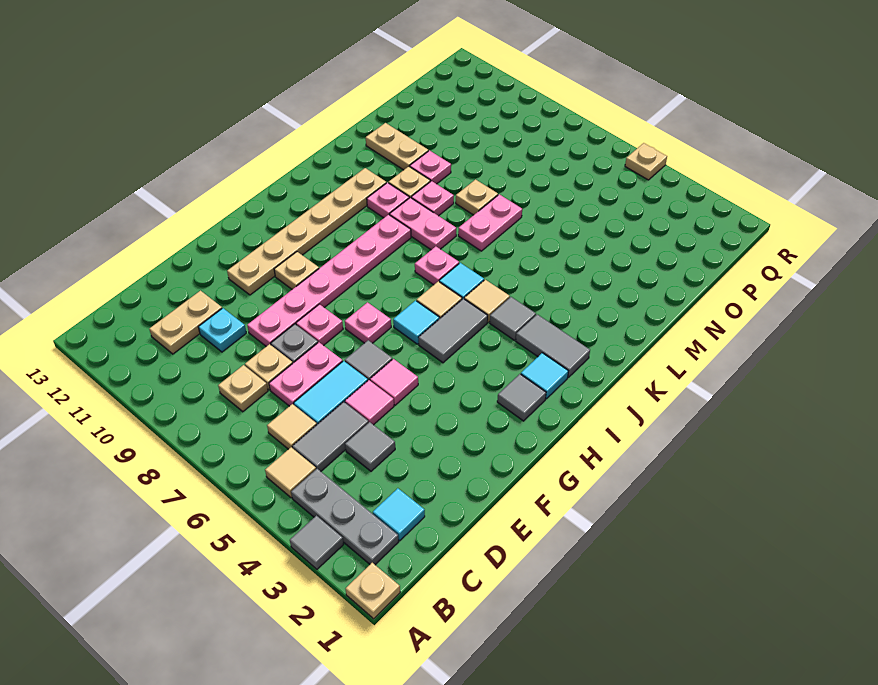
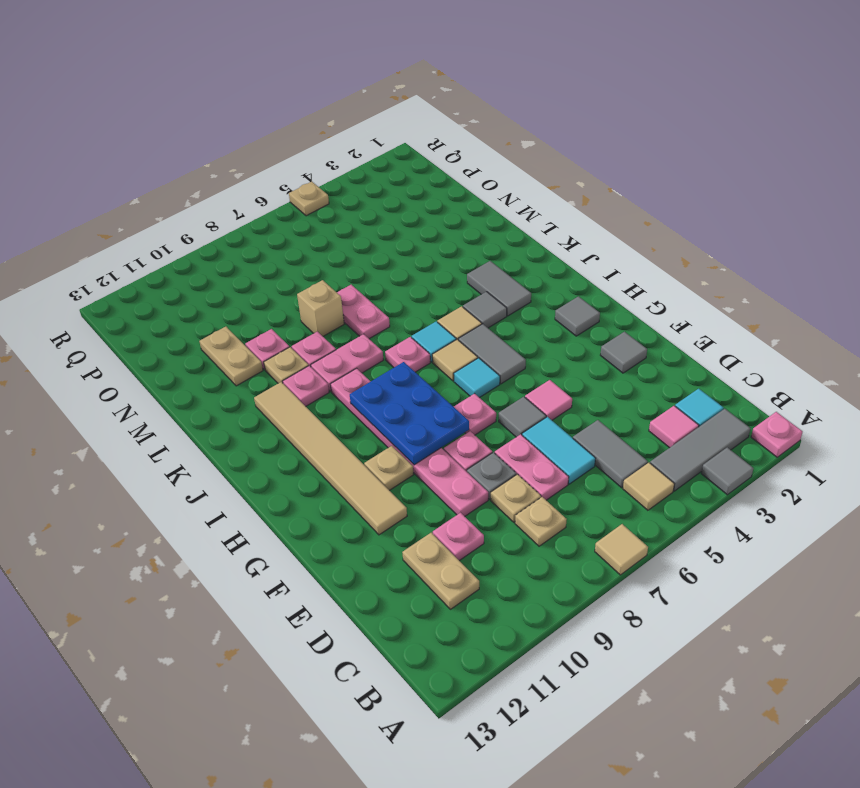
tan plate A1 level 1 -> pink plate A1 level 1
grey plate B2:B4 level 1 -> grey tile B2:B4 level 1
tan tile C6 level 1 -> tan tile A7 level 1
grey tile D4 level 1 -> grey tile F2 level 1
cyan plate D10 level 1 -> pink plate D10 level 1
pink tile E5 level 1 -> pink tile C3 level 1
tan plate F11:K11 level 1 -> tan tile F11:K11 level 1
none -> blue plate G8:I9 level 2
cyan tile I2 level 1 -> none
grey tile J2:J3 level 1 -> grey tile J3:K3 level 1
tan plate M8 level 1 -> tan brick M8 level 1
tan plate M11:M12 level 1 -> tan plate M11:N11 level 1

